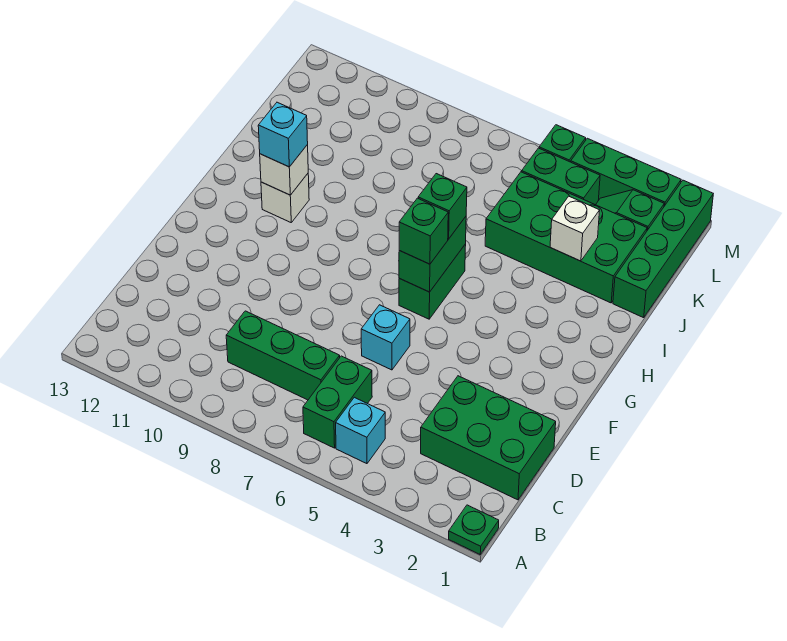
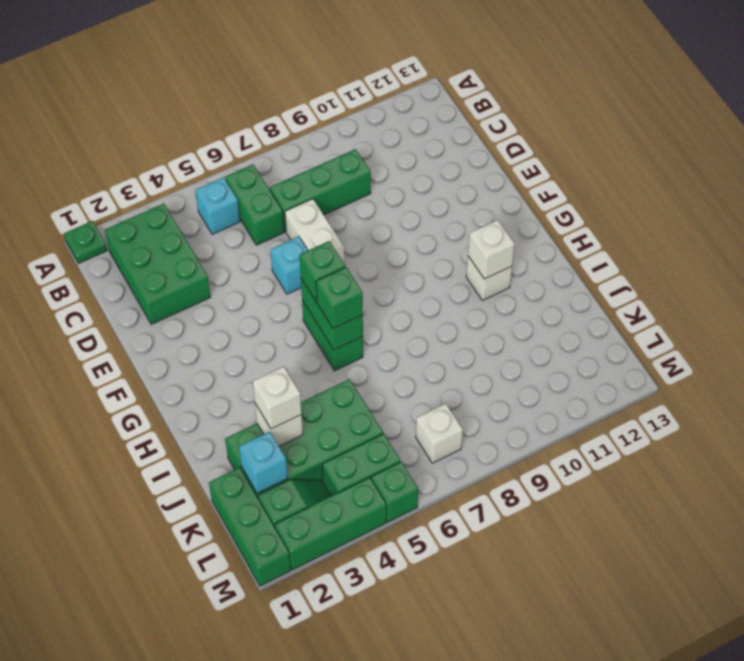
green brick C1:D3 level 1 -> green brick B2:D3 level 1
none -> white brick D7:E7 level 1
cyan brick H11 level 3 -> cyan brick K2 level 2
green brick J1:M1 level 1 -> green brick K1:M1 level 1
none -> white brick J3 level 3
none -> white brick L7 level 1

